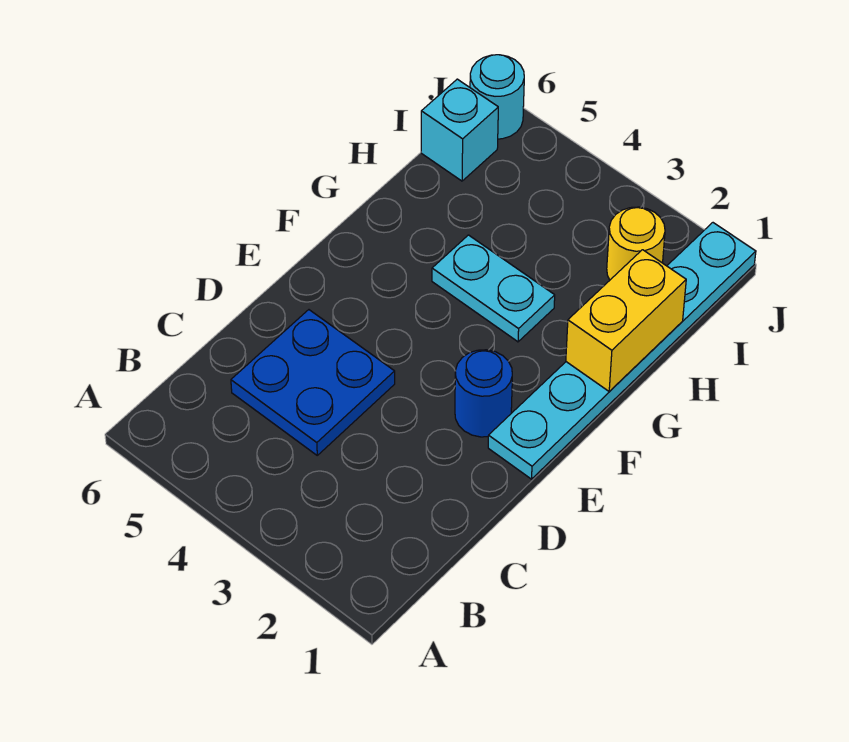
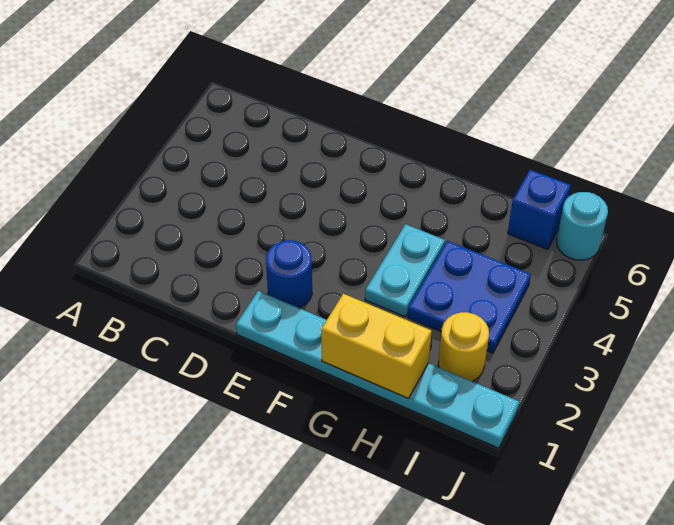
blue plate C4:D5 level 1 -> blue plate H3:I4 level 1
cyan brick I6 level 1 -> blue brick I6 level 1

